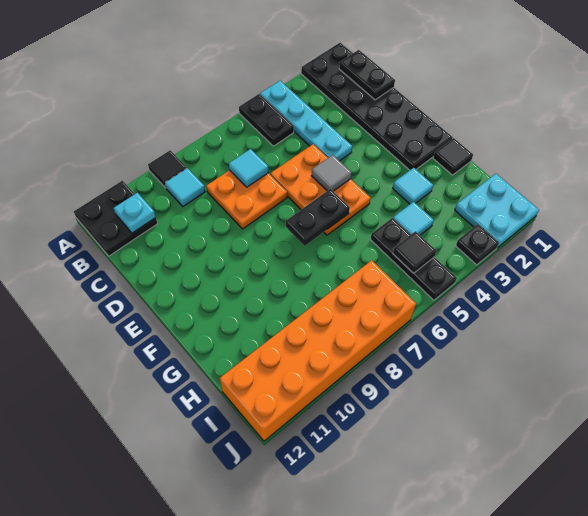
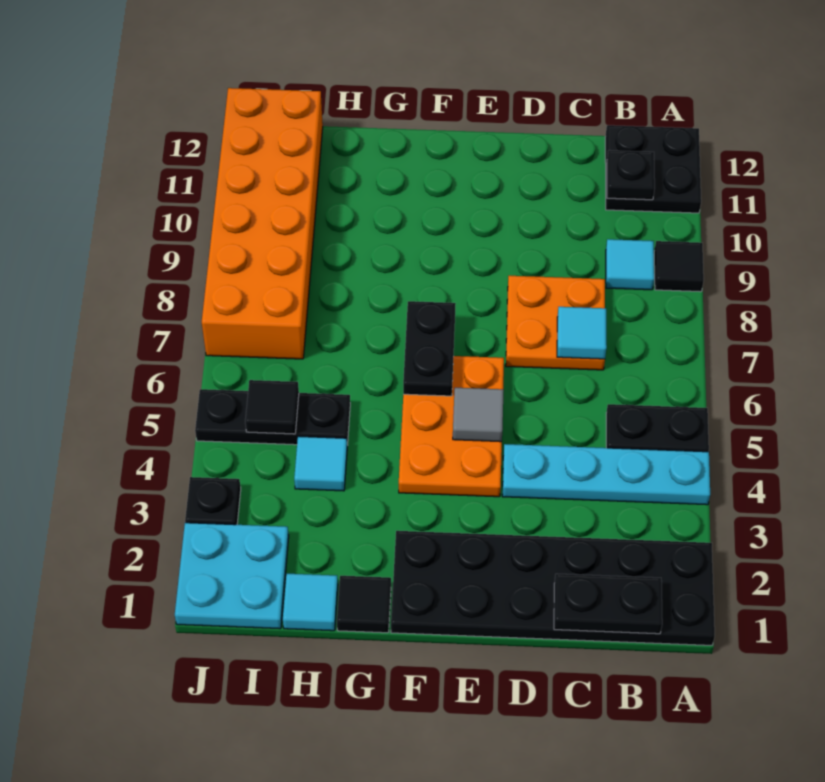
cyan plate B11 level 2 -> black plate B11 level 2
orange plate D5:F6 level 1 -> orange plate E4:F6 level 1
cyan tile G3 level 1 -> cyan tile H1 level 1

